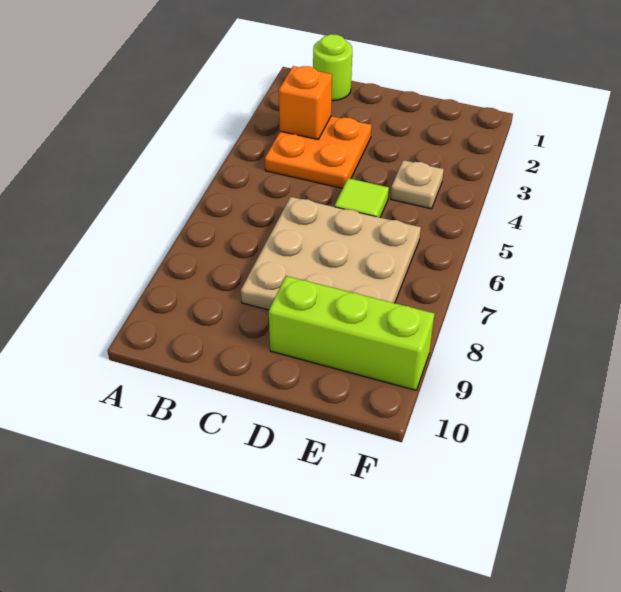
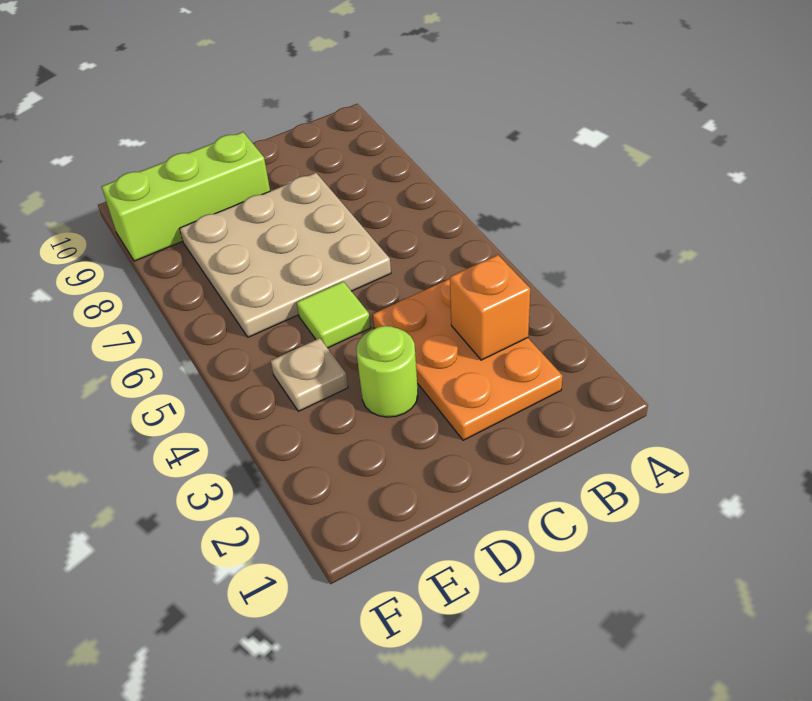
lime round brick B1 level 1 -> lime round brick D3 level 1
orange plate B3:C4 level 1 -> orange plate B2:C4 level 1

